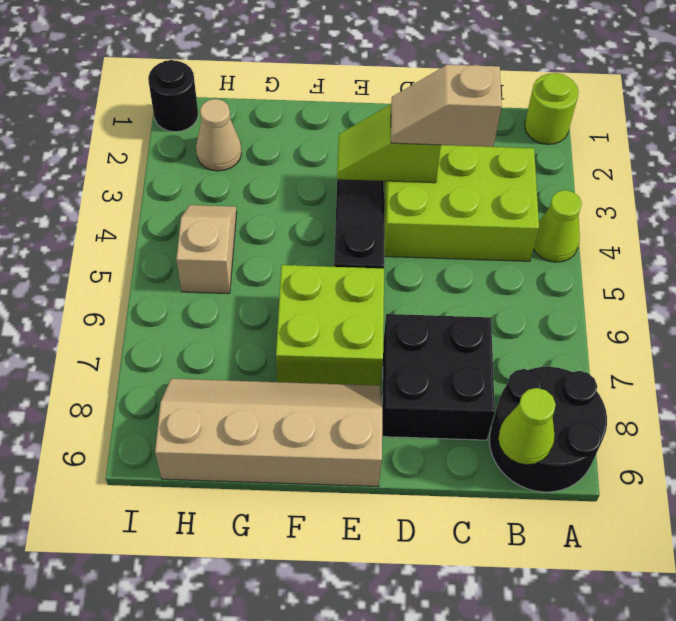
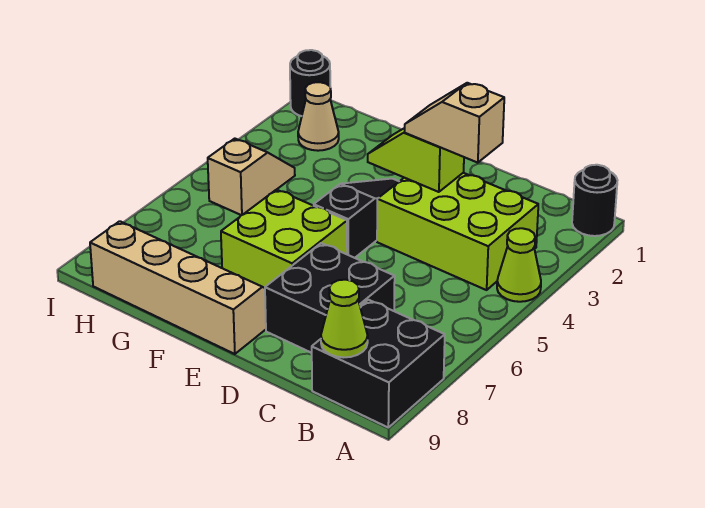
lime round brick A1 level 1 -> black round brick A1 level 1
black round brick A8:B9 level 1 -> black brick A8:B9 level 1

